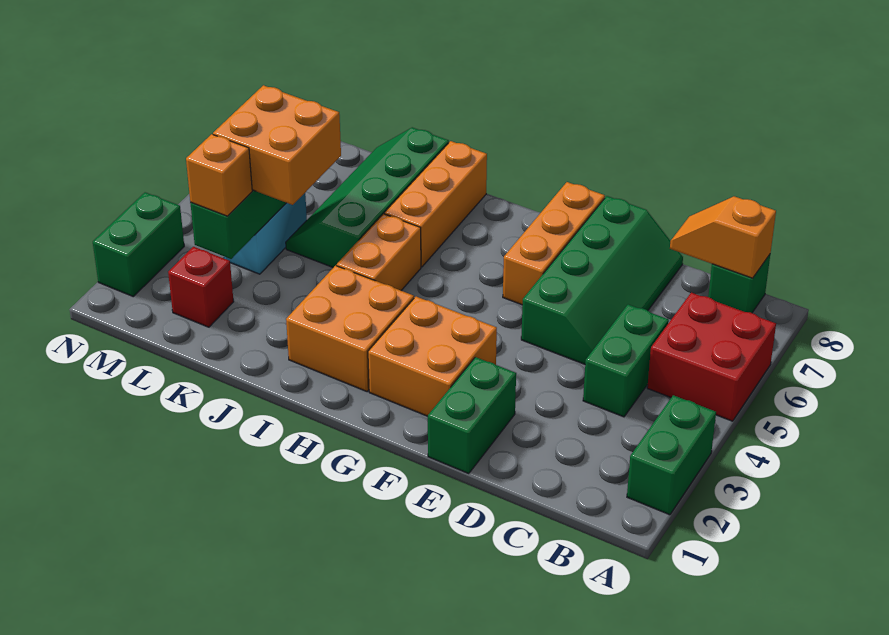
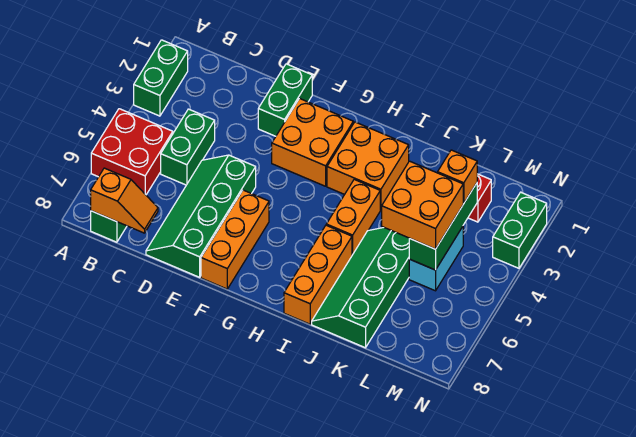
green slope J5:K8 level 1 top J -> green slope J5:K8 level 1 top K

